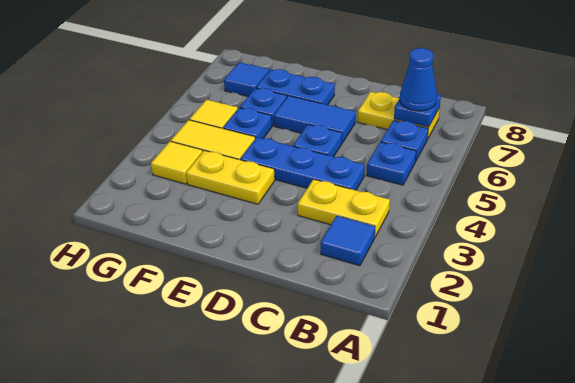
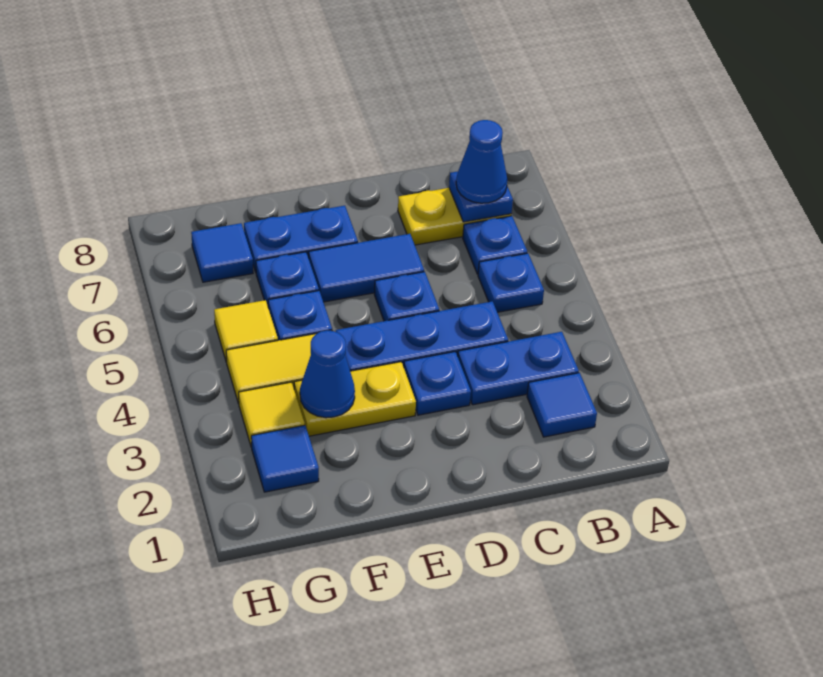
yellow plate B3:C3 level 1 -> blue plate B3:C3 level 1
none -> blue plate D3 level 1
none -> blue cone F3 level 2
none -> blue tile G2 level 1

